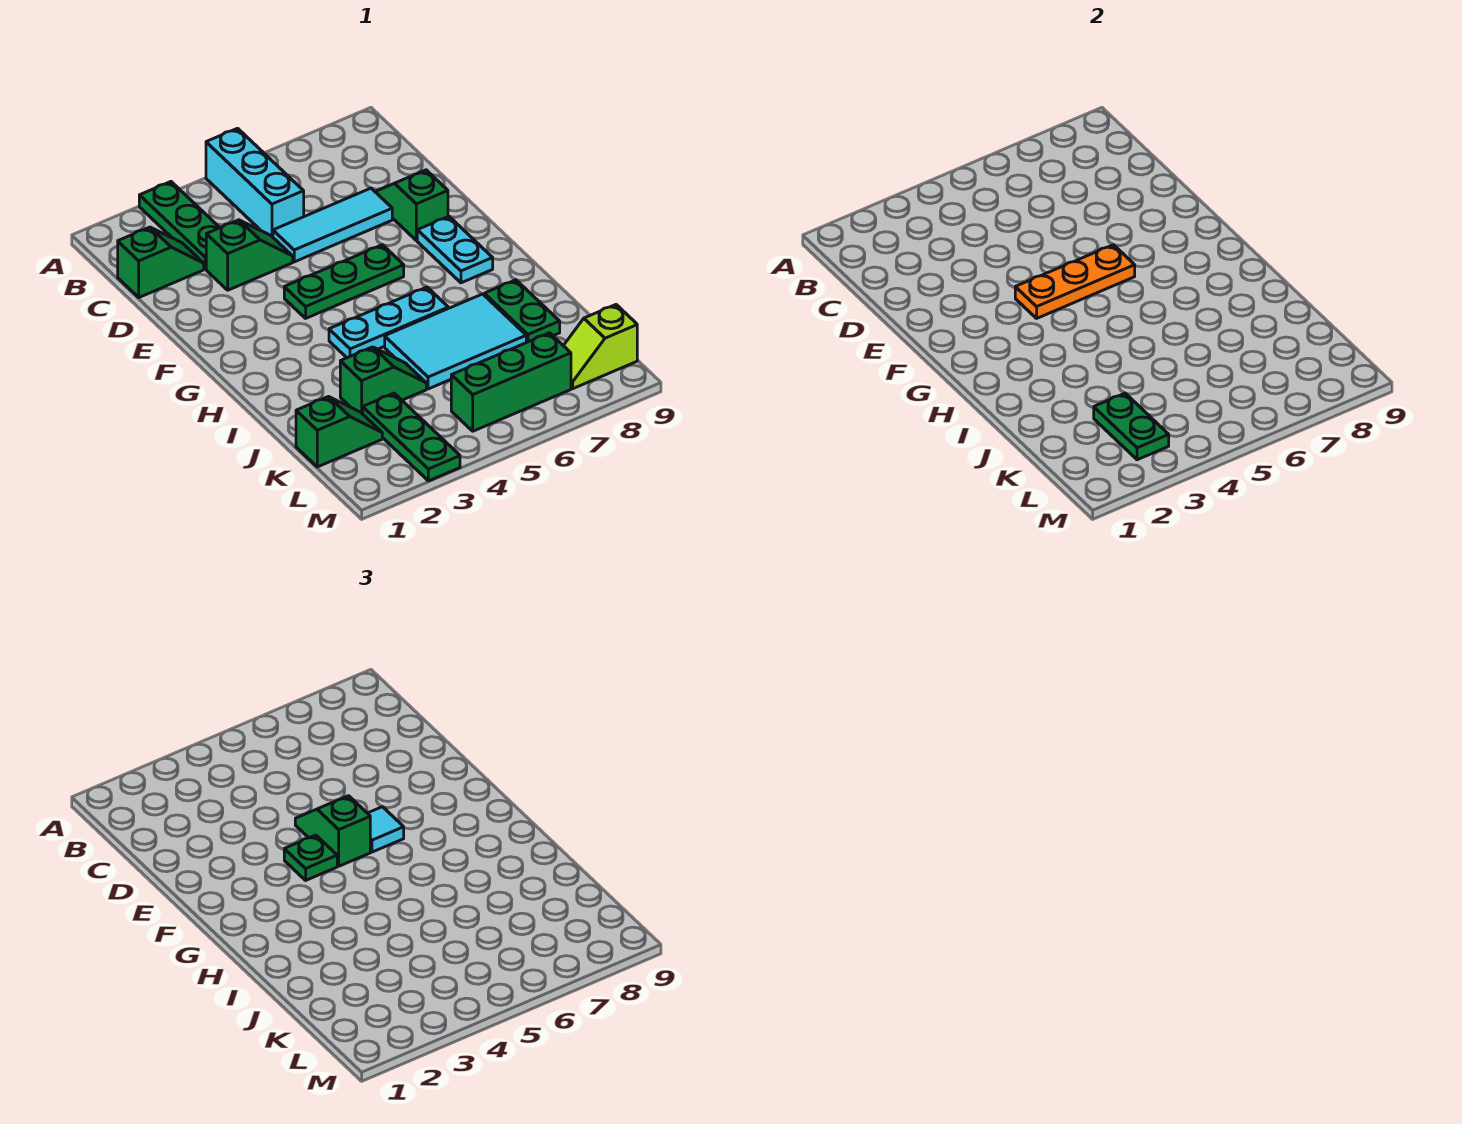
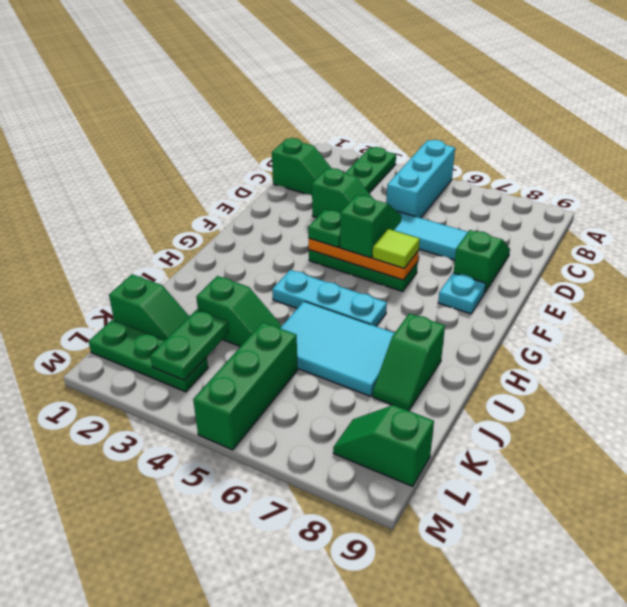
cyan tile F6 level 3 -> lime tile F6 level 3
cyan plate F8:G8 level 1 -> cyan plate F8 level 1
green plate I8:J8 level 1 -> green slope I8:J8 level 1 top I
green plate K3:M3 level 1 -> green plate L1:L3 level 1
green brick L5:L7 level 1 -> green brick K5:M5 level 1
lime slope L8:L9 level 1 top 9 -> green slope L8:L9 level 1 top 9

